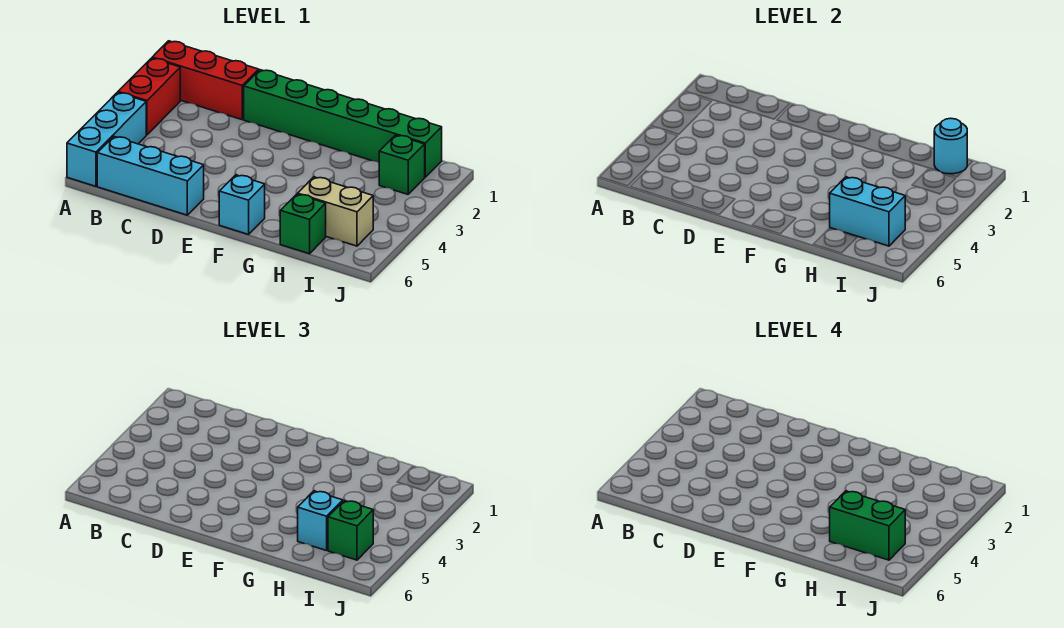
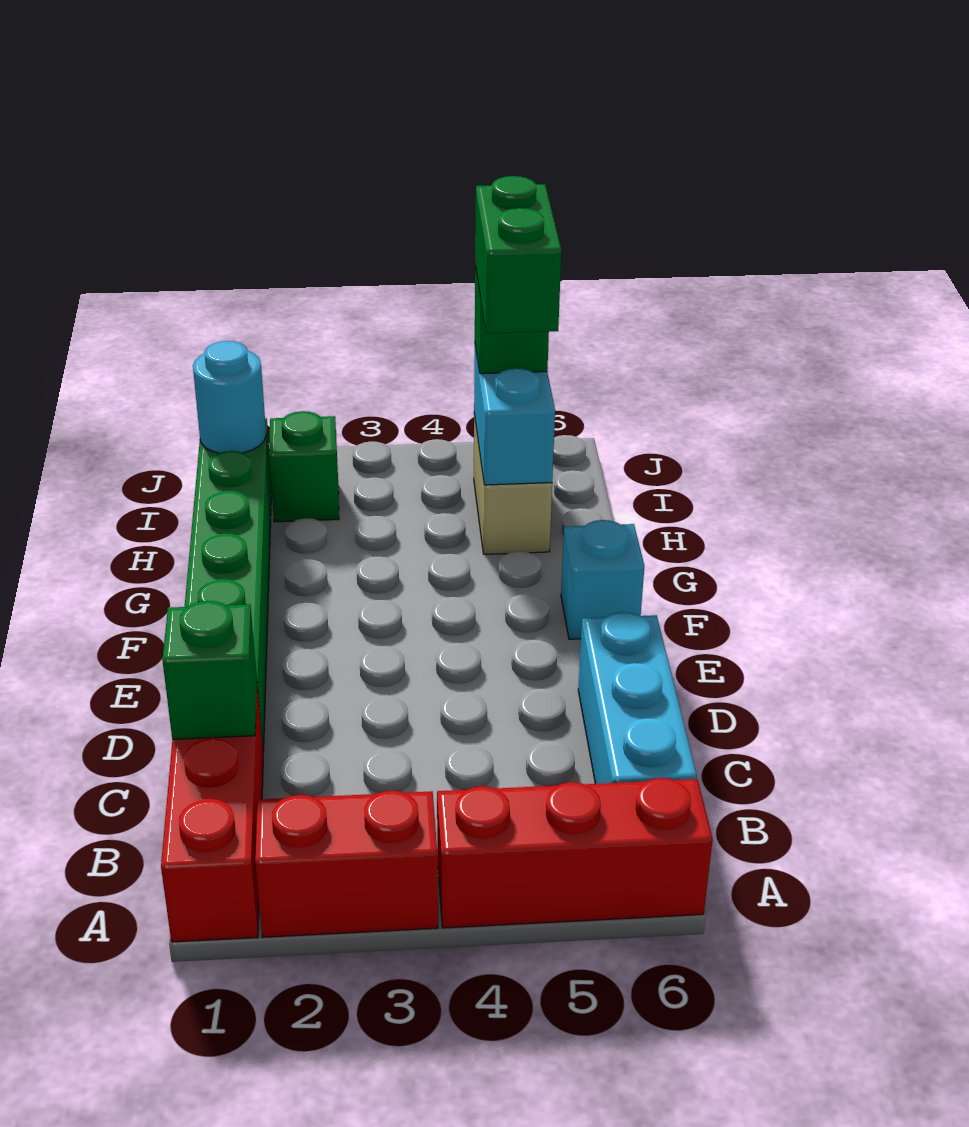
cyan brick A4:A6 level 1 -> red brick A4:A6 level 1
cyan brick H5 level 3 -> none
green brick H6 level 1 -> green brick C1 level 2

